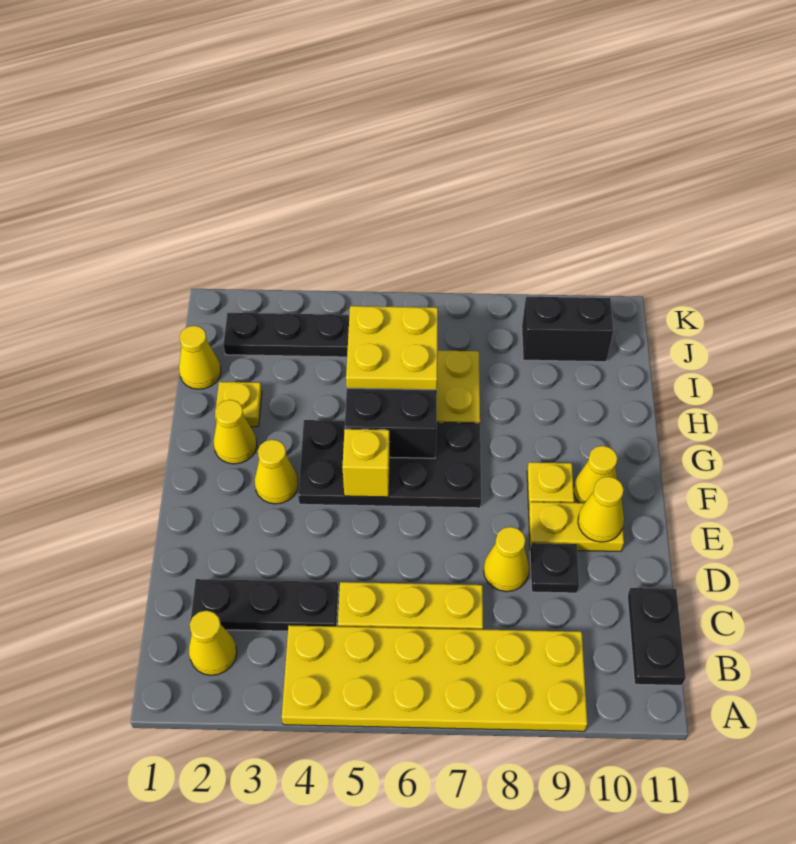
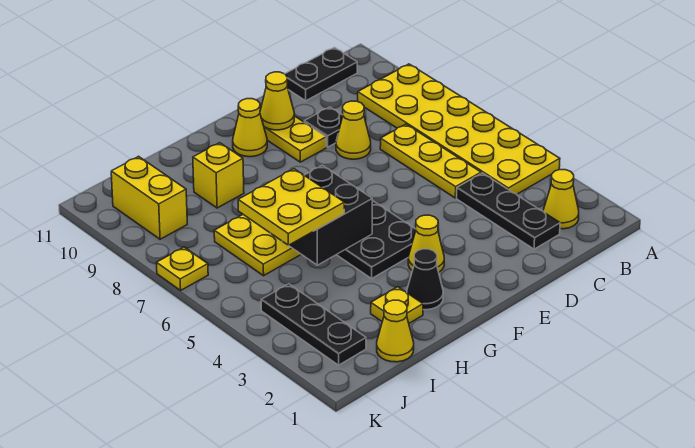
yellow brick F5 level 2 -> yellow brick H9 level 1
yellow plate F9 level 1 -> yellow plate K7 level 1
yellow cone G2 level 1 -> black cone G2 level 1
black brick J9:J10 level 1 -> yellow brick J9:J10 level 1

